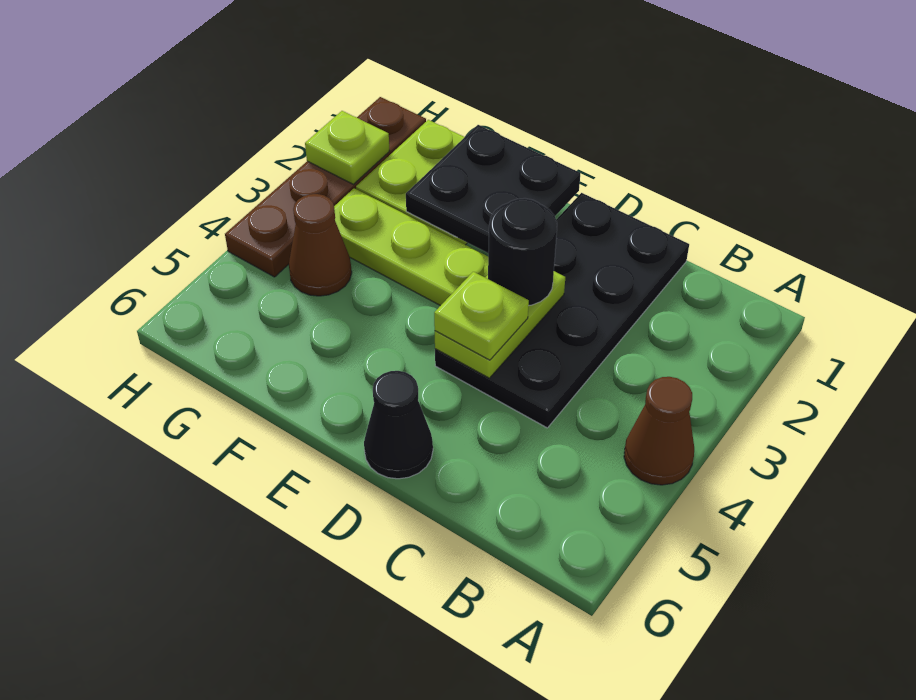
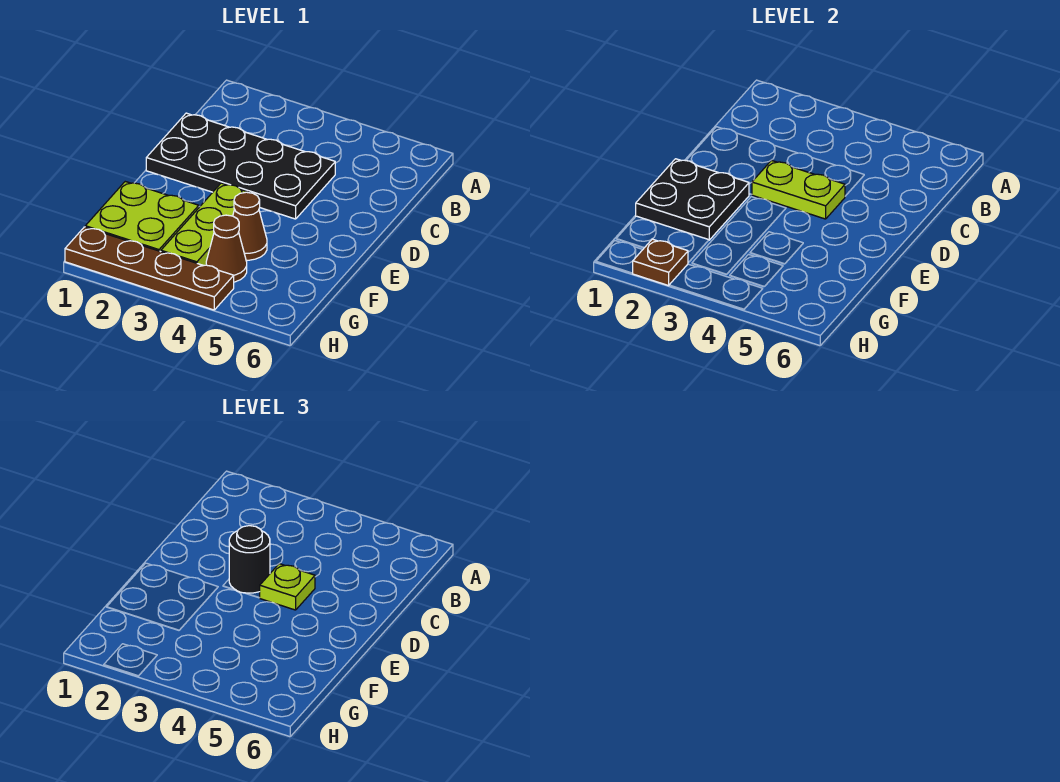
brown cone A4 level 1 -> brown cone F4 level 1
black cone D6 level 1 -> none
lime plate H2 level 2 -> brown plate H2 level 2

